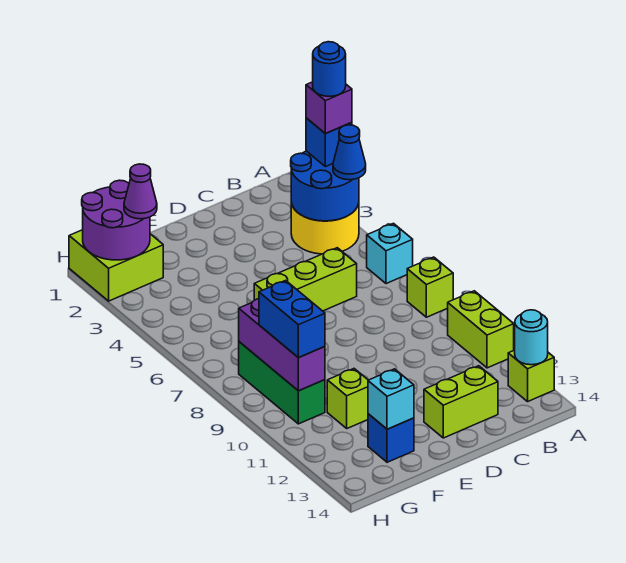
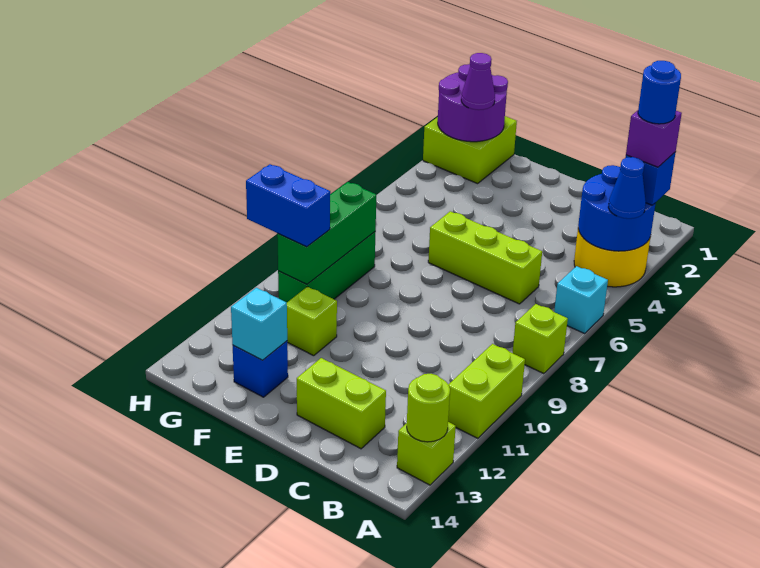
cyan round brick A13 level 2 -> lime round brick A13 level 2
purple brick G8:G10 level 2 -> green brick G8:G10 level 2
blue brick G9:G10 level 3 -> blue brick G10:H10 level 3

